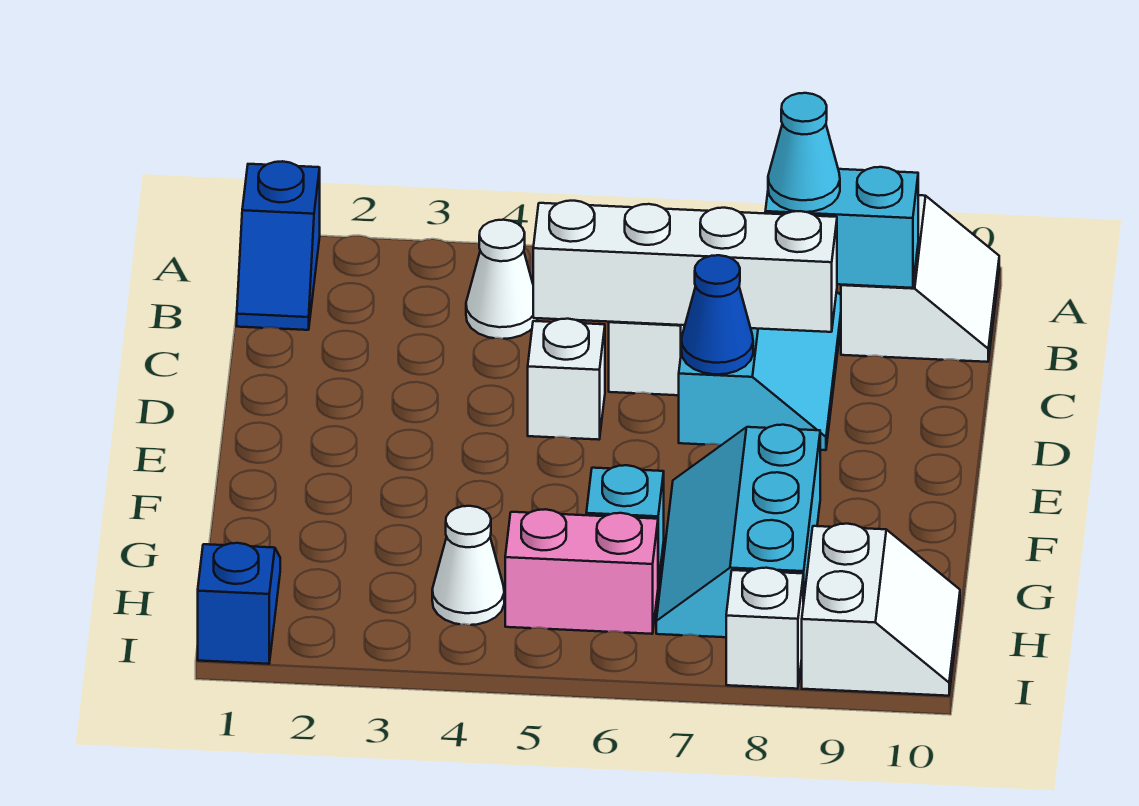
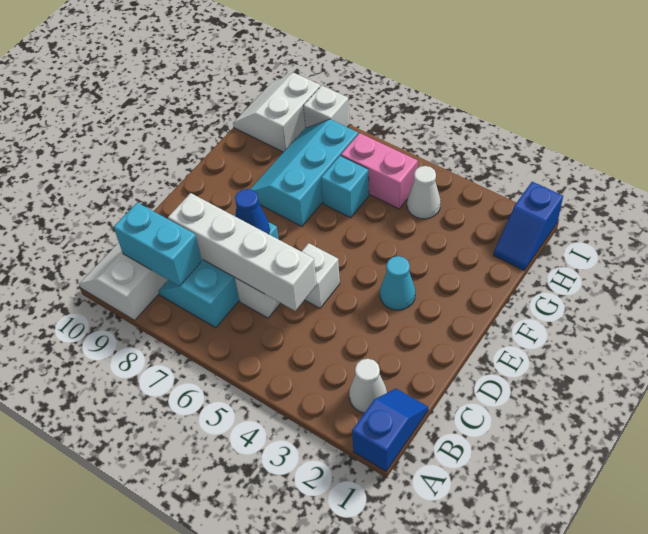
white cone B4 level 1 -> white cone B2 level 1
cyan cone B8 level 3 -> cyan cone E3 level 1
cyan slope F7:H8 level 1 top 8 -> cyan slope F7:H8 level 1 top 7

